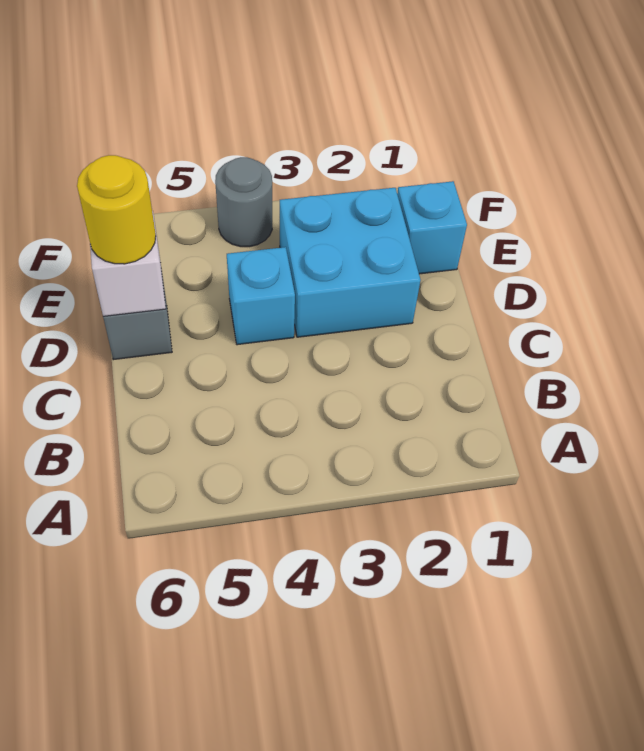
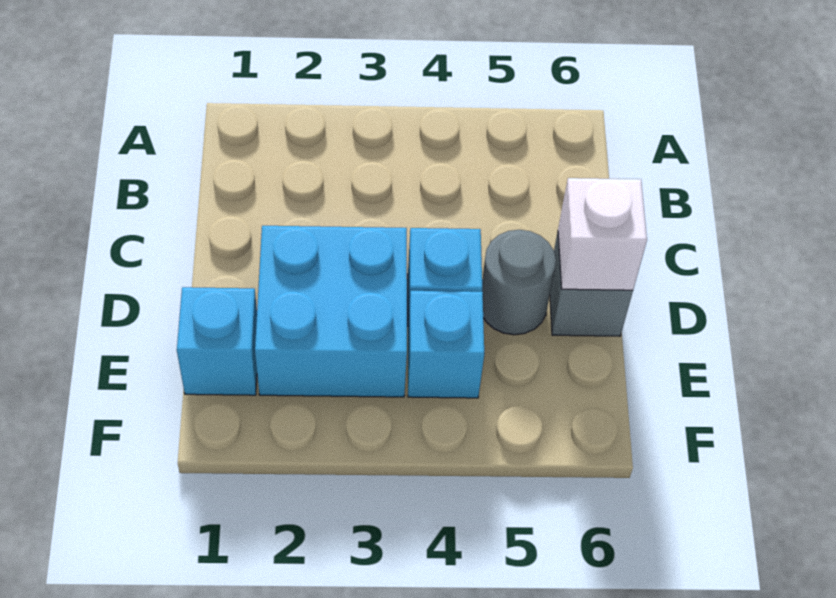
yellow round brick D6 level 3 -> none
none -> cyan brick E4 level 1
grey round brick F4 level 1 -> grey round brick D5 level 1

